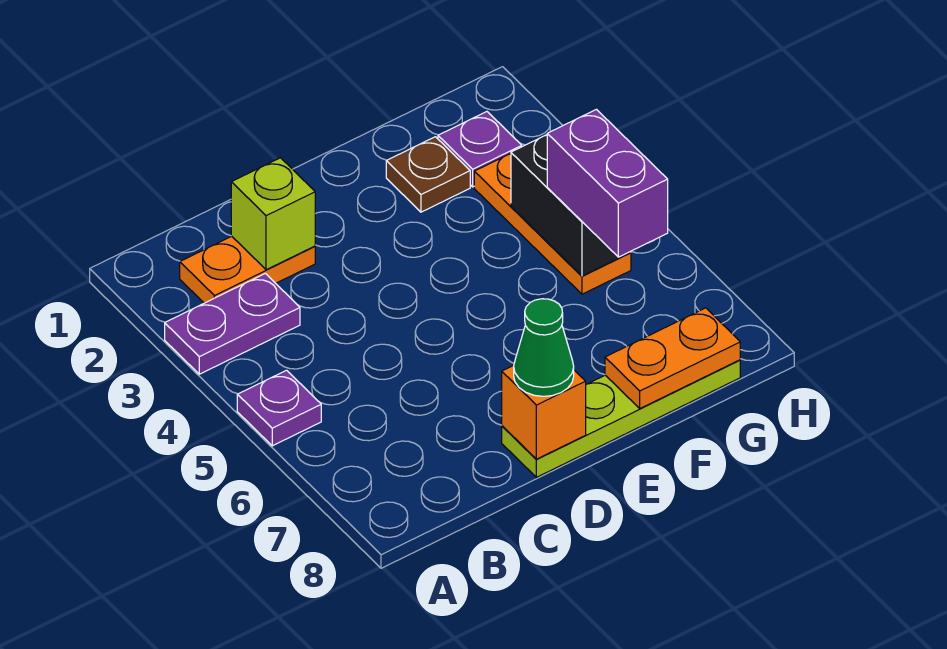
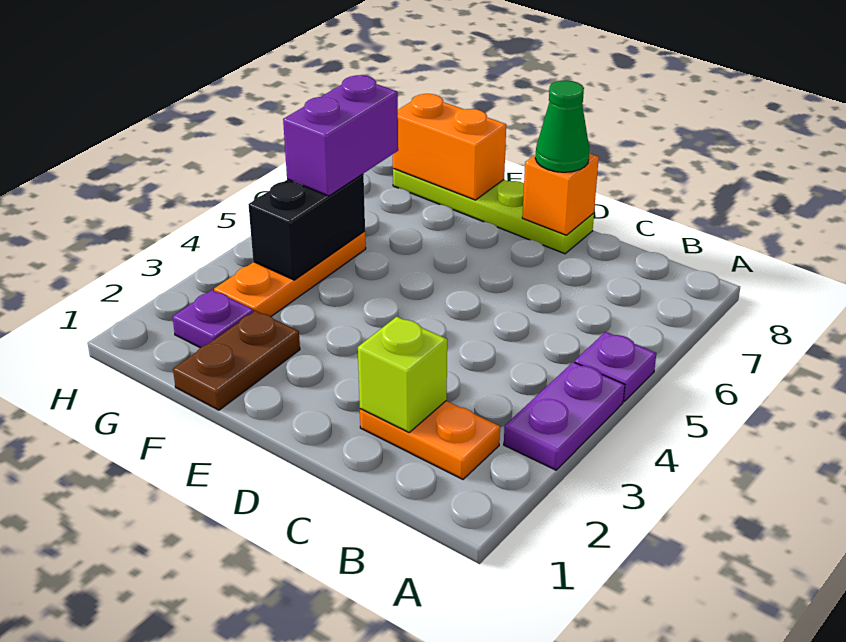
purple plate A3:B3 level 1 -> purple plate A3:A4 level 1
brown plate F2 level 1 -> brown plate F1:F2 level 1
orange plate F8:G8 level 2 -> orange brick F8:G8 level 2

